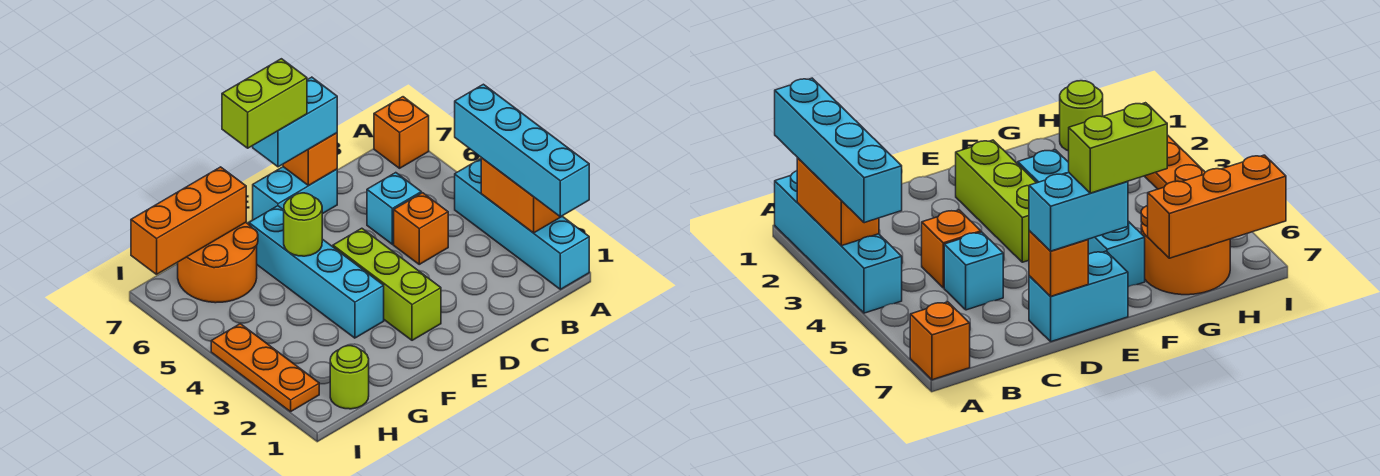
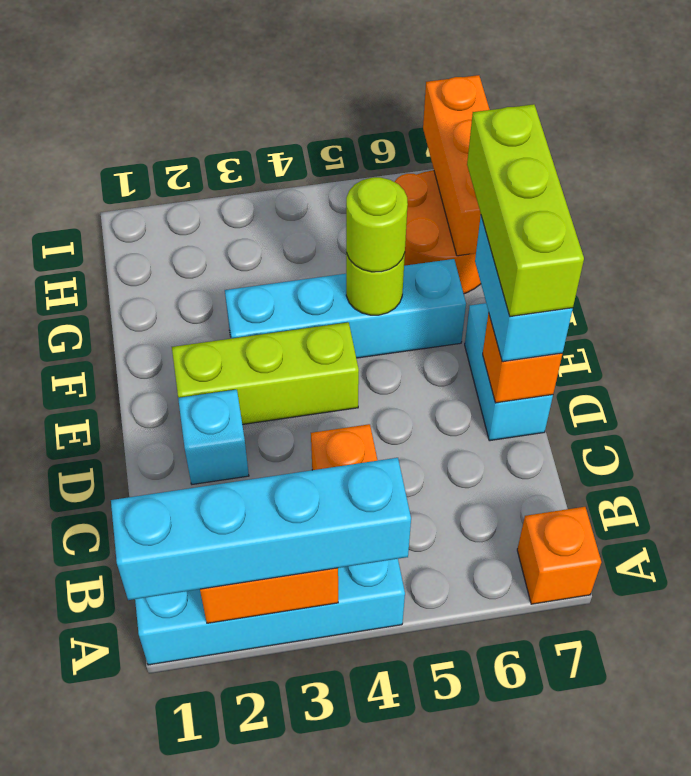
cyan brick C5 level 1 -> cyan brick D2 level 1
lime brick E7:F7 level 4 -> lime brick D7:F7 level 4
lime round brick H1 level 1 -> lime round brick F5 level 3
orange plate I2:I4 level 1 -> none

